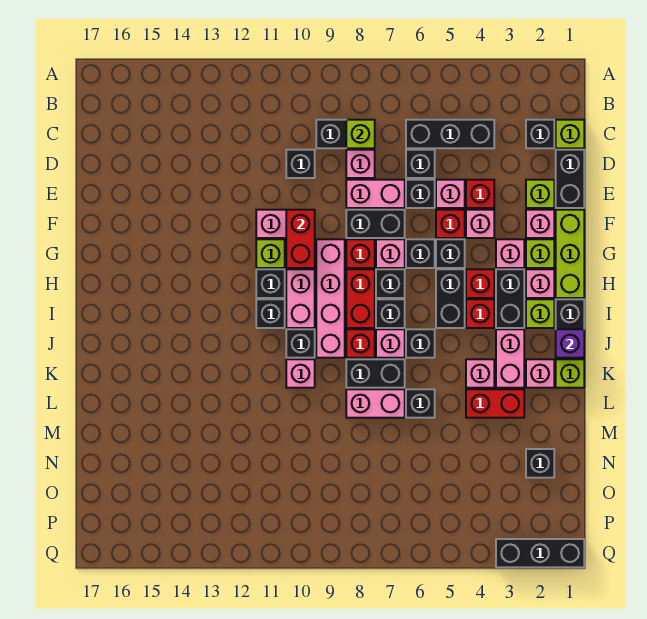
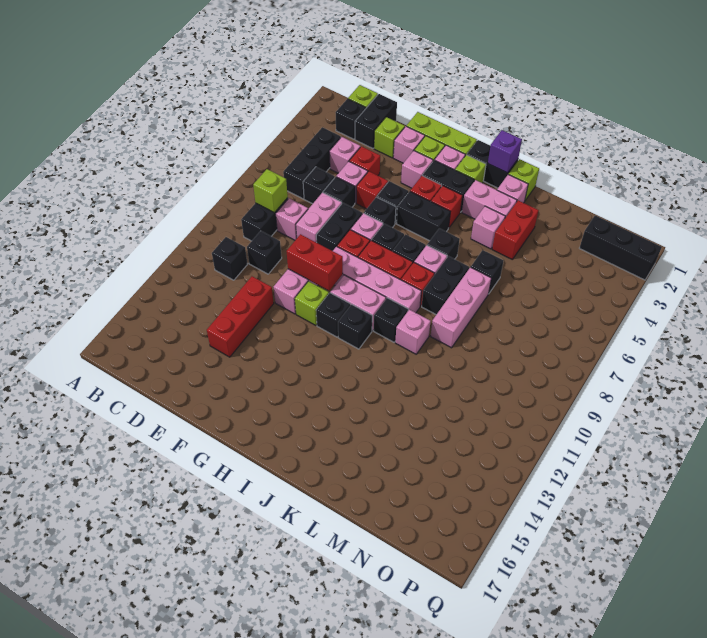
black brick D1:E1 level 1 -> black brick D1:D2 level 1
none -> red brick E12:E14 level 1
pink brick F4 level 1 -> pink brick D4 level 1
pink brick L7:L8 level 1 -> pink brick L7:L9 level 1
black brick N2 level 1 -> black brick C11 level 1
black brick Q1:Q3 level 1 -> black brick O2:Q2 level 1

